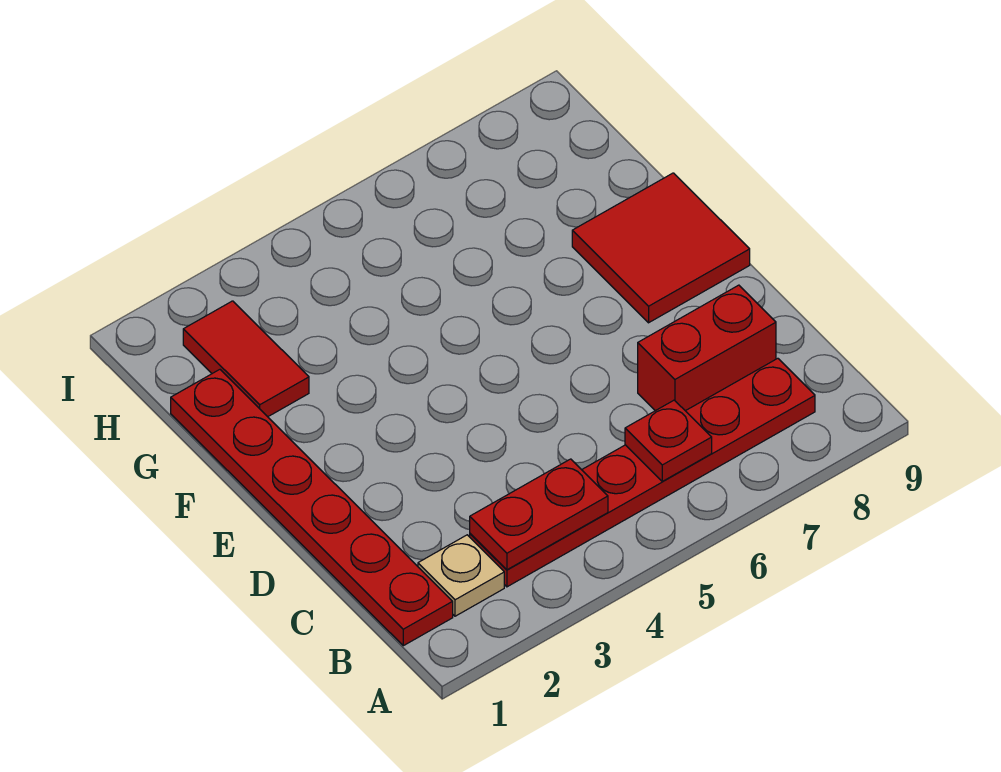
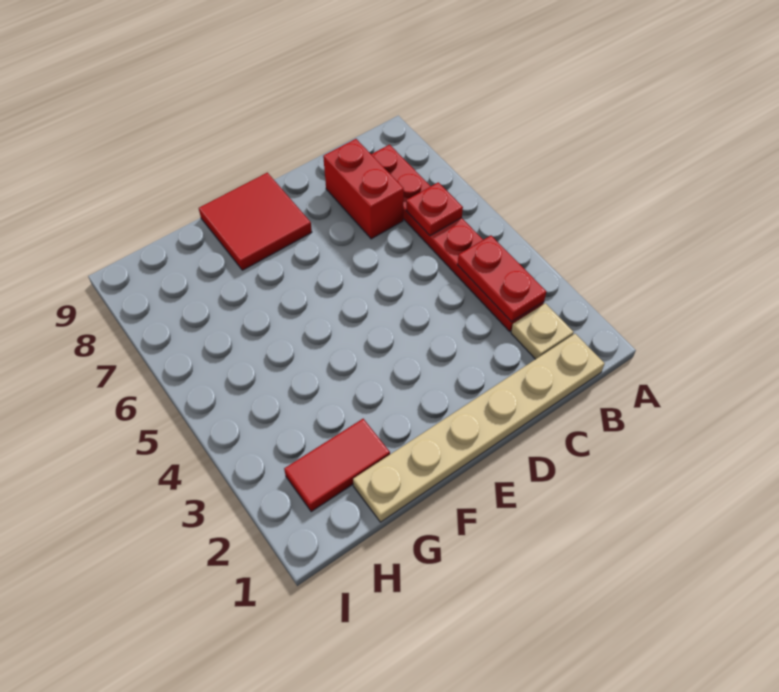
red plate B1:G1 level 1 -> tan plate B1:G1 level 1

